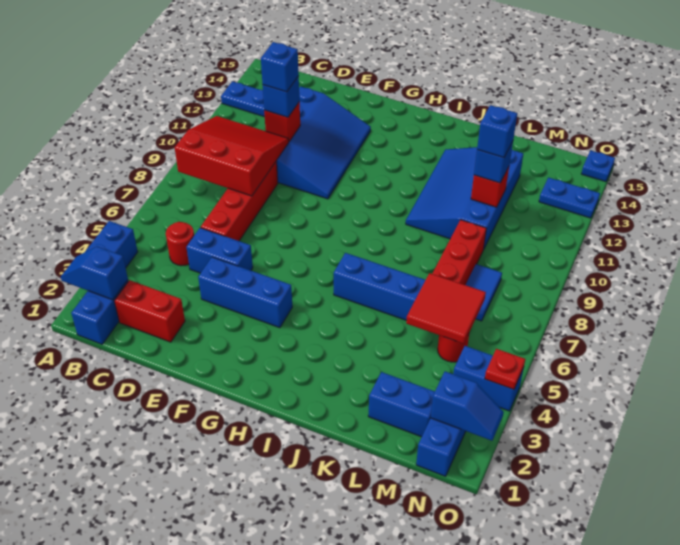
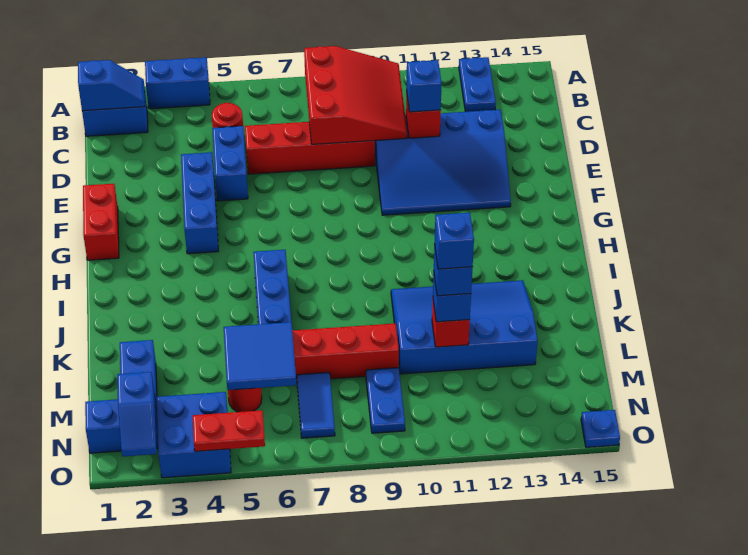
blue slope A2:B2 level 2 top B -> blue slope B1:B2 level 2 top 1
red brick C2:D2 level 1 -> red brick F1:G1 level 1
blue brick D11 level 4 -> blue brick L11 level 5
red tile L5:M6 level 2 -> blue tile L5:M6 level 2
blue tile M7:M8 level 1 -> blue tile M7:N7 level 1
blue brick N4:O4 level 1 -> blue brick N3:O4 level 1
blue plate N13:O13 level 1 -> blue plate M9:N9 level 1
red plate O4 level 2 -> red plate O4:O5 level 2

